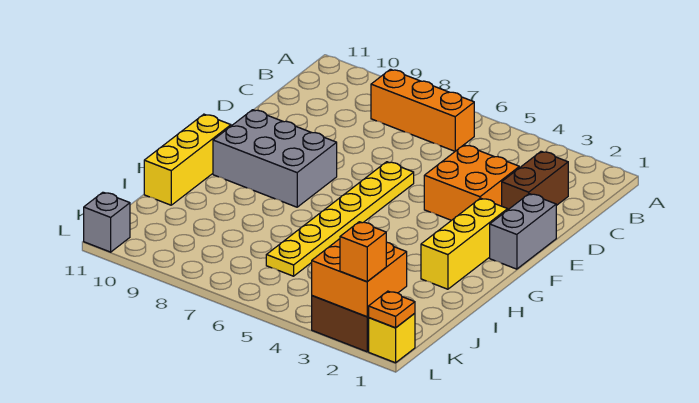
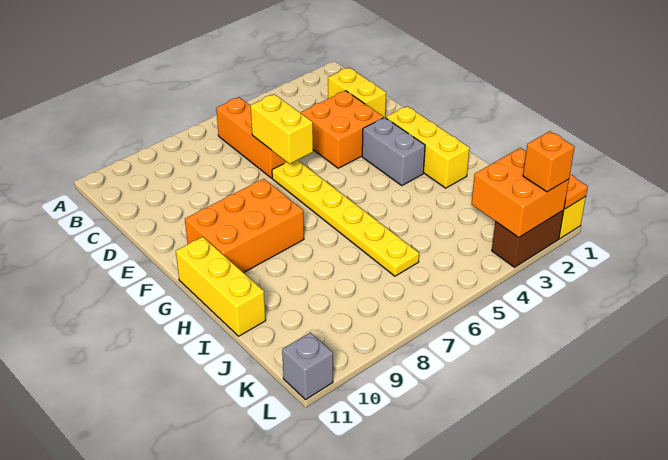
orange brick B6:B8 level 1 -> orange brick B6:D6 level 1
brown brick C2:D2 level 1 -> yellow brick C2:D2 level 1
none -> yellow brick D6:E6 level 2
grey brick E1:F1 level 1 -> grey brick F3:G3 level 1
grey brick F8:G10 level 1 -> orange brick F8:G10 level 1

